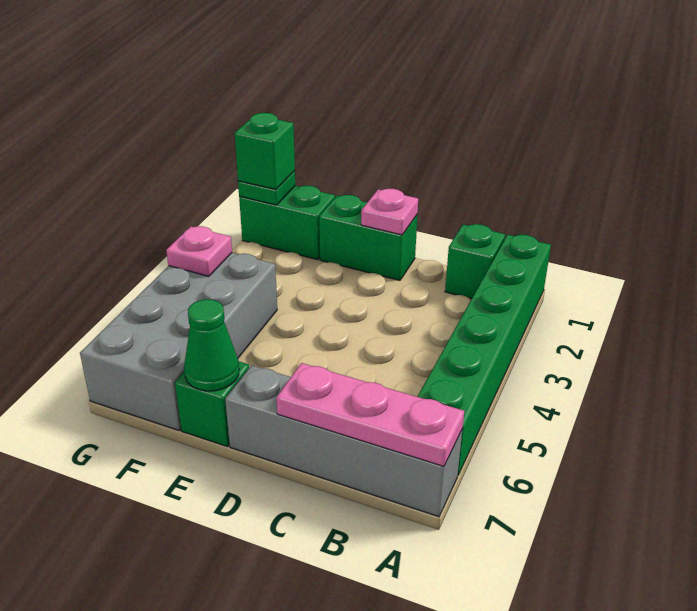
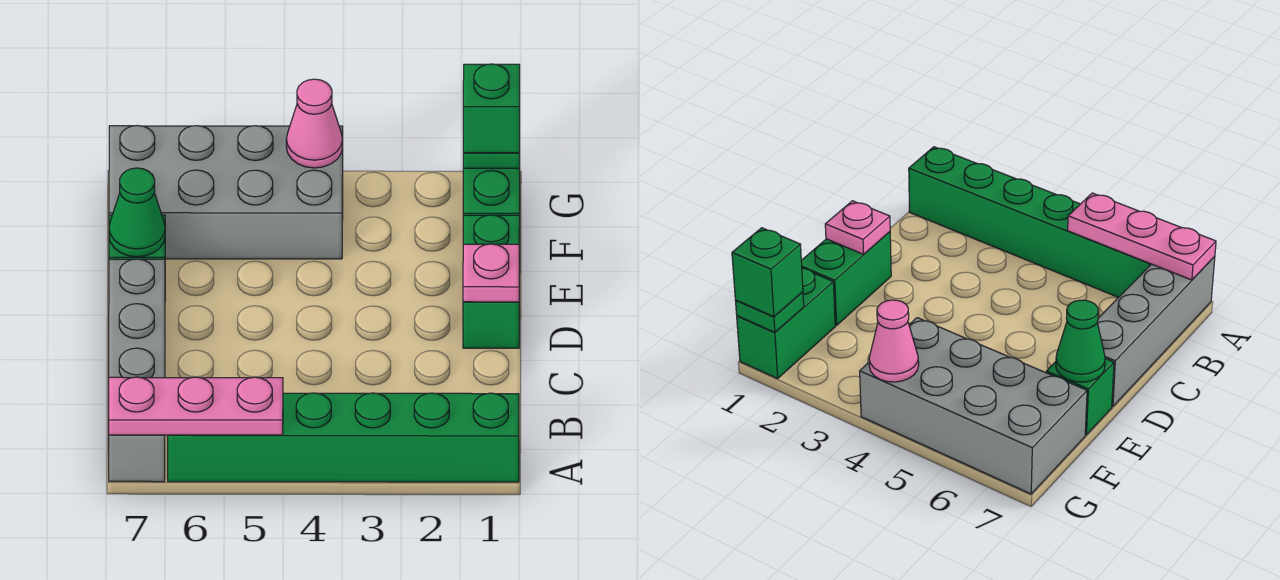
pink plate A7:C7 level 2 -> pink plate A5:A7 level 2
green brick B1 level 1 -> none
pink plate G4 level 2 -> pink cone G4 level 2

